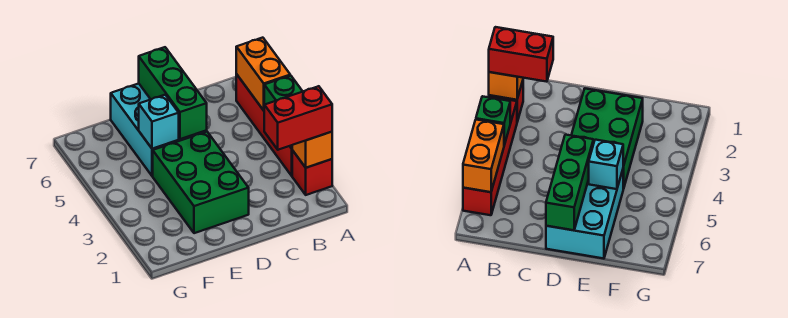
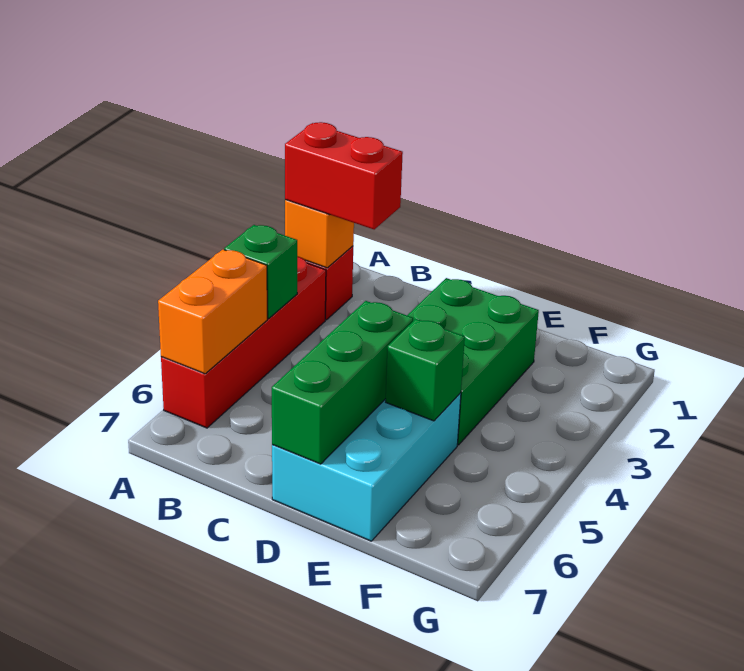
cyan brick E5 level 2 -> green brick E5 level 2

